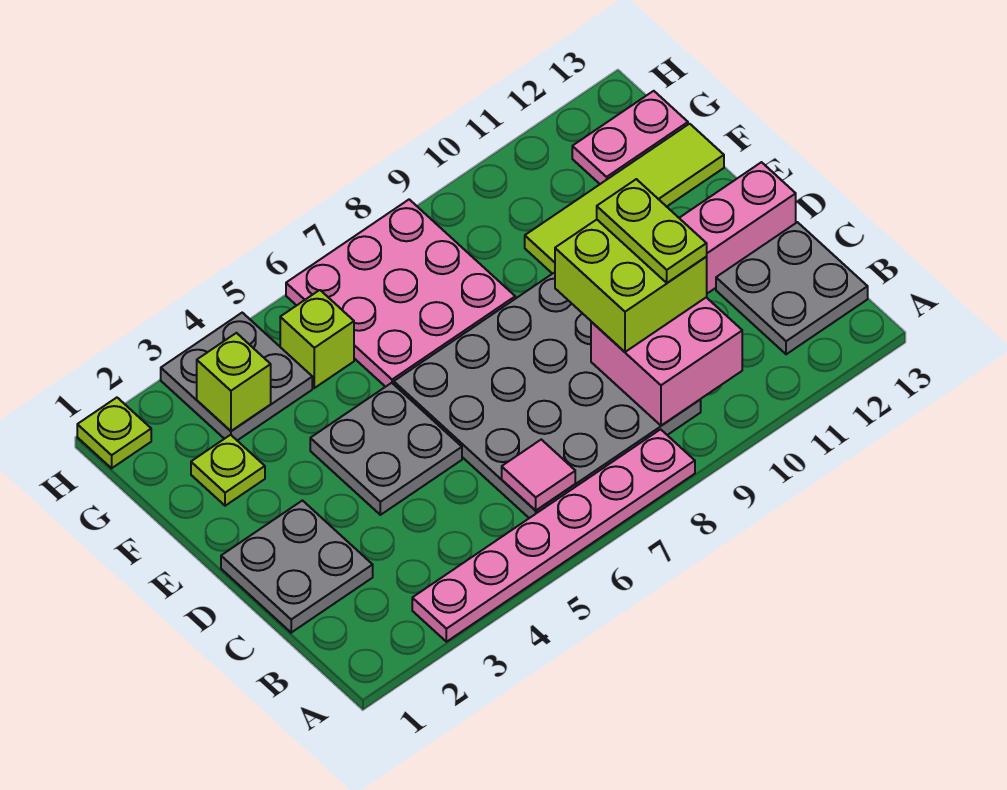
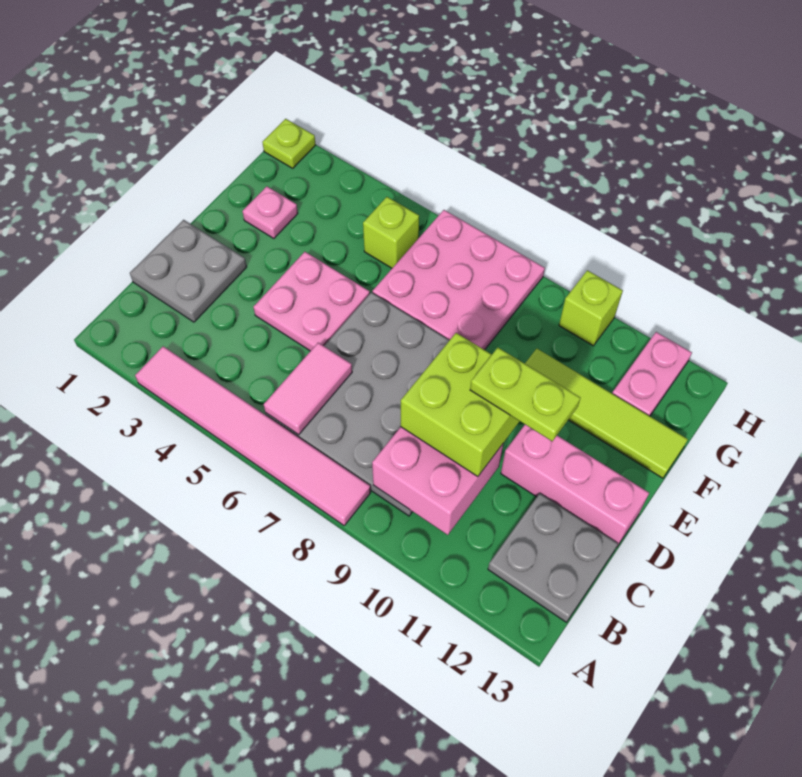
pink plate A3:A8 level 1 -> pink tile A3:A8 level 1
pink tile B6 level 2 -> pink tile B6:C6 level 2
lime plate C10:D10 level 4 -> lime plate D10:D11 level 4
grey plate D4:E5 level 1 -> pink plate D4:E5 level 1
lime plate F2 level 1 -> pink plate F2 level 1
grey plate G3:H4 level 1 -> none
lime brick G3 level 2 -> lime brick H10 level 1
pink plate G12:G13 level 1 -> pink plate G12:H12 level 1

